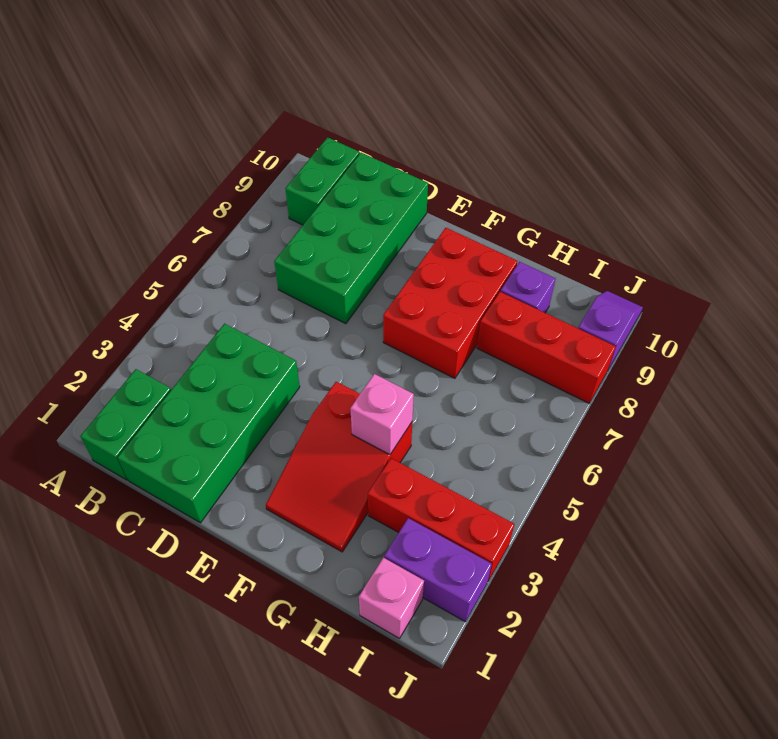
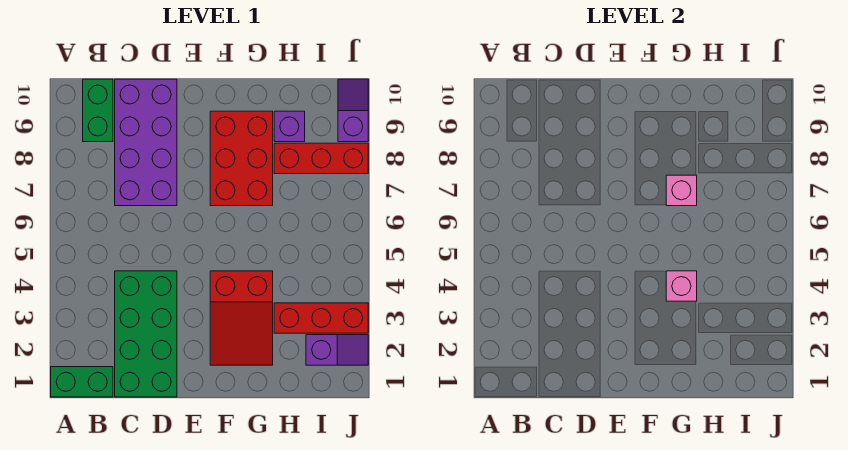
green brick B1:B2 level 1 -> green brick A1:B1 level 1
green brick C7:D10 level 1 -> purple brick C7:D10 level 1
pink brick I1 level 1 -> pink brick G7 level 2
purple brick I2:J2 level 1 -> purple slope I2:J2 level 1 top I

